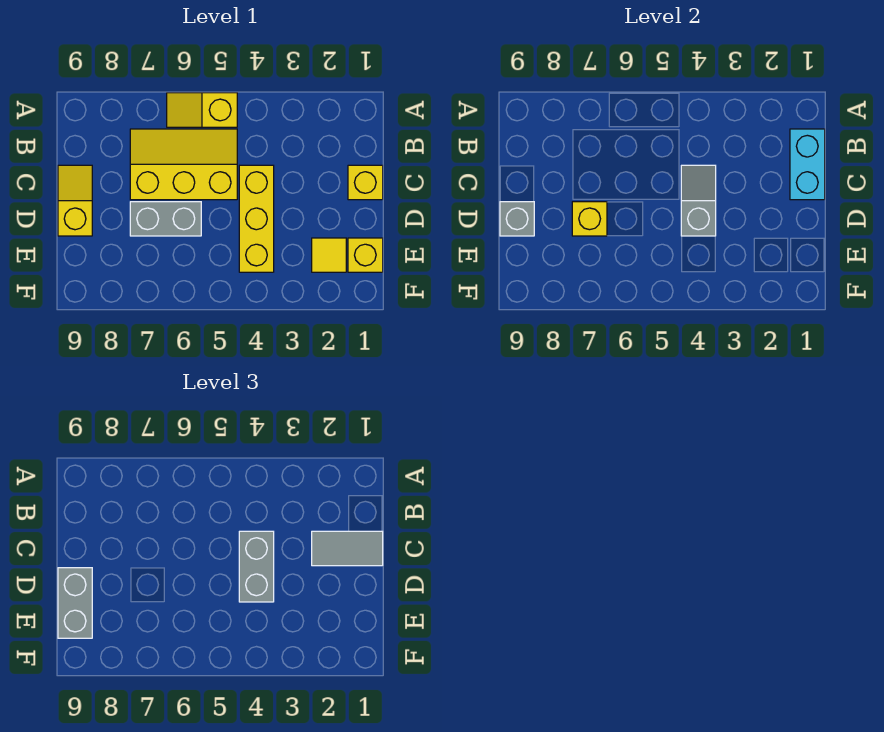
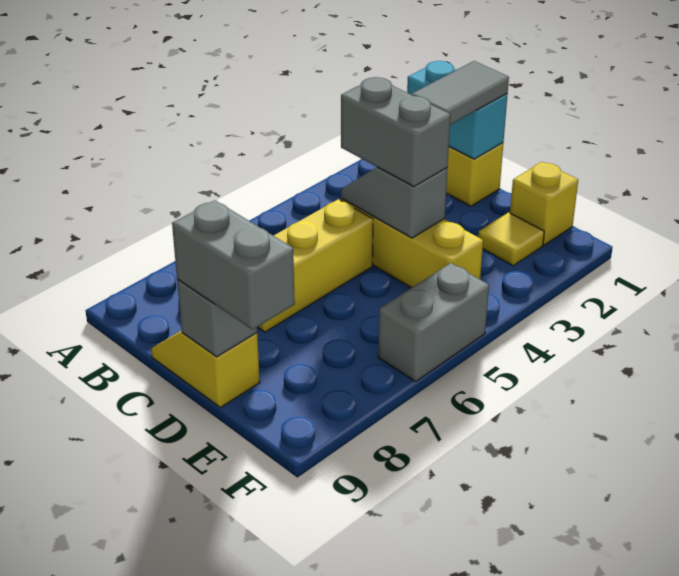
yellow slope A5:A6 level 1 top 5 -> none
grey brick D6:D7 level 1 -> grey brick F5:F6 level 1
yellow brick D7 level 2 -> none

